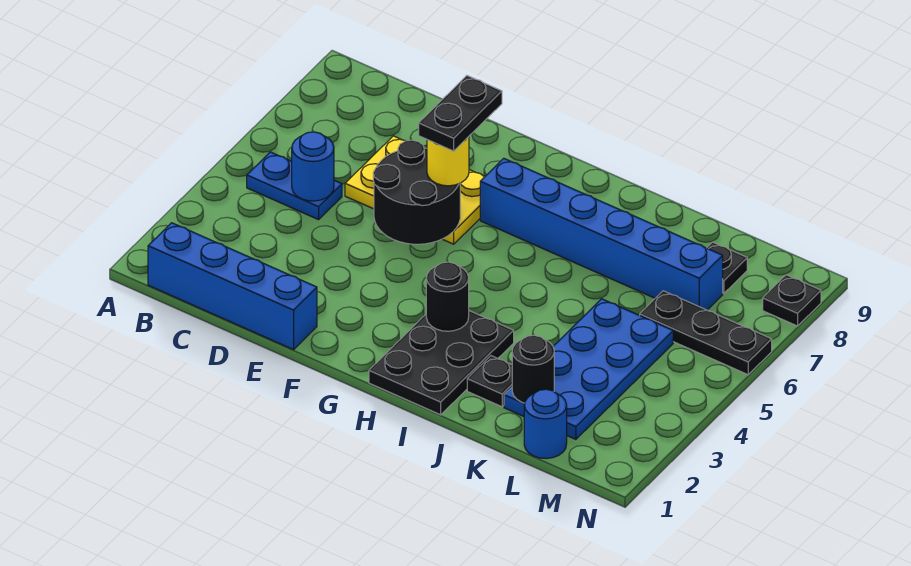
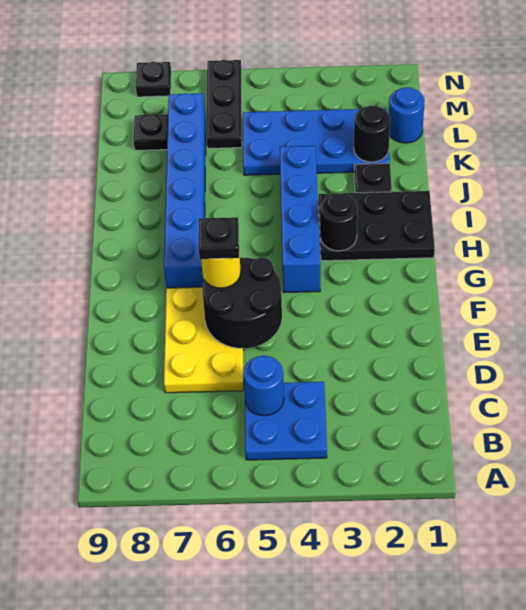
blue brick B1:E1 level 1 -> blue brick G4:J4 level 1
blue plate B5:C5 level 1 -> blue plate B4:C5 level 1
black plate F6:F7 level 4 -> black plate F6 level 4

